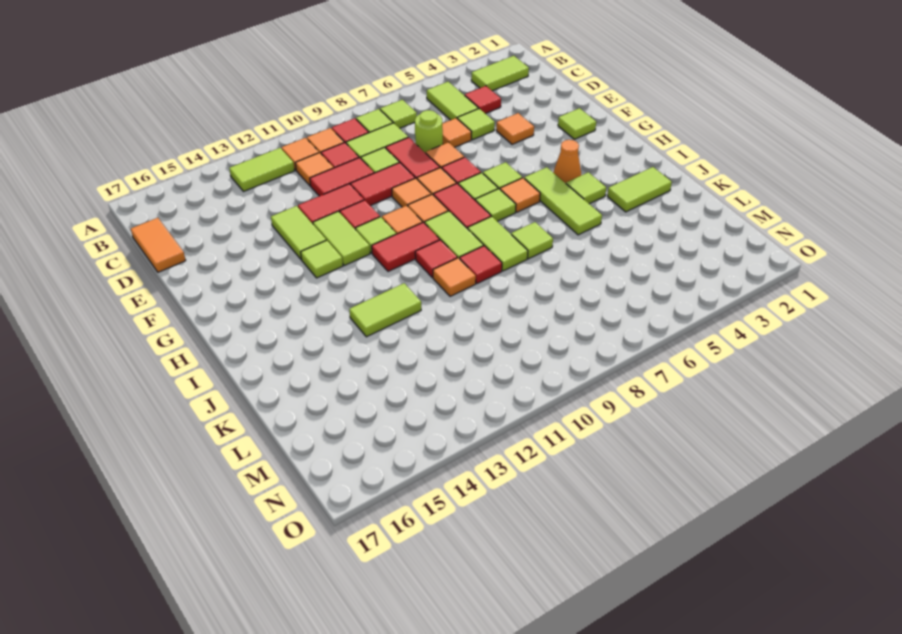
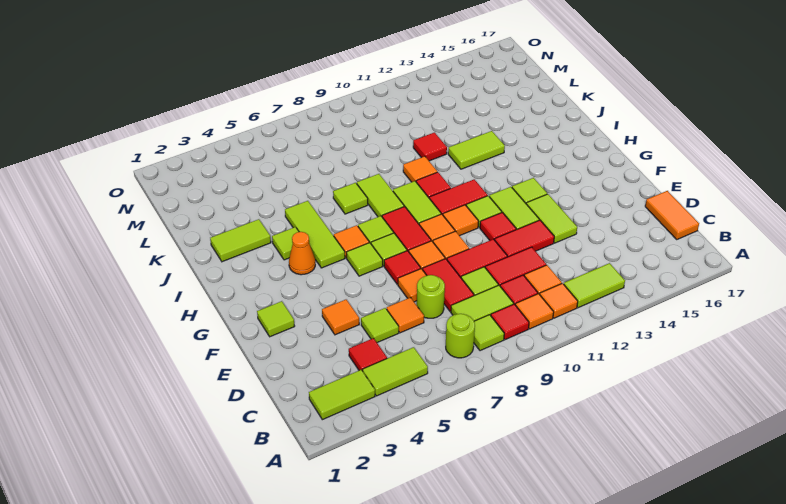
lime tile B5:C5 level 1 -> lime tile B4:B5 level 1
lime tile B7 level 1 -> lime round brick B7 level 1
red tile J9 level 1 -> red tile K11 level 1

